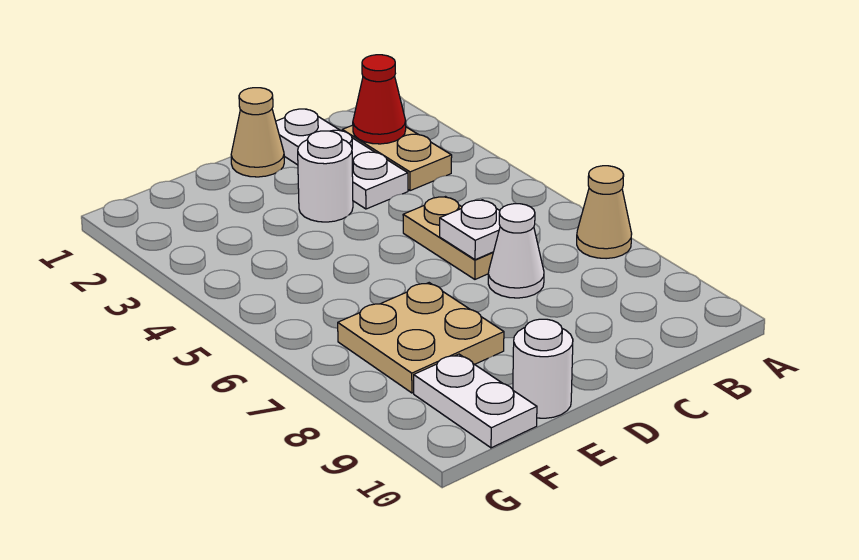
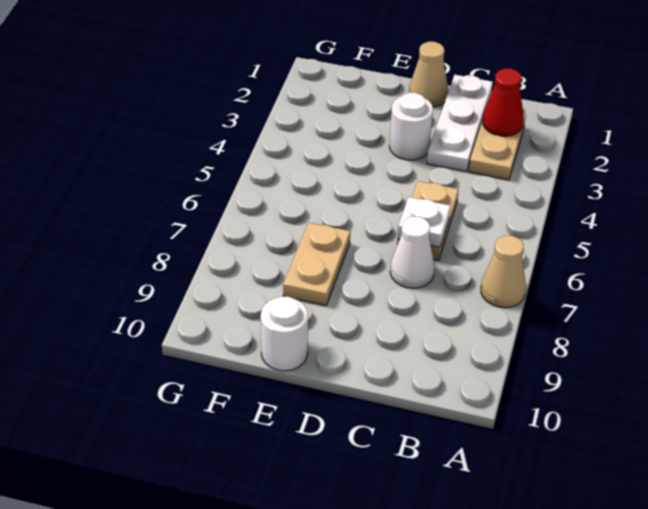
tan plate E7:F8 level 1 -> tan plate E7:E8 level 1
white plate F9:F10 level 1 -> none

